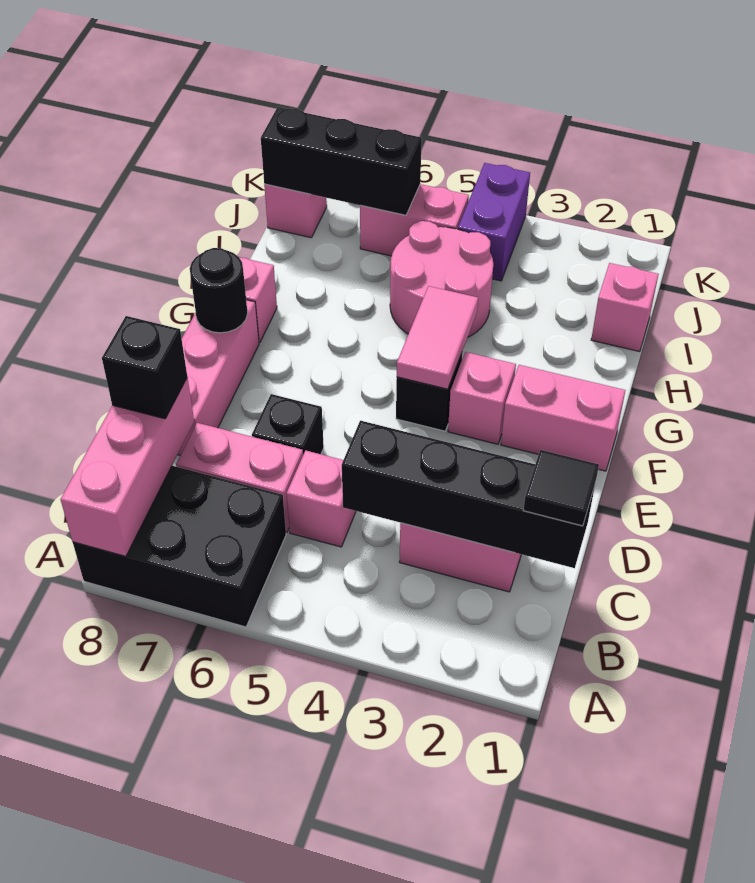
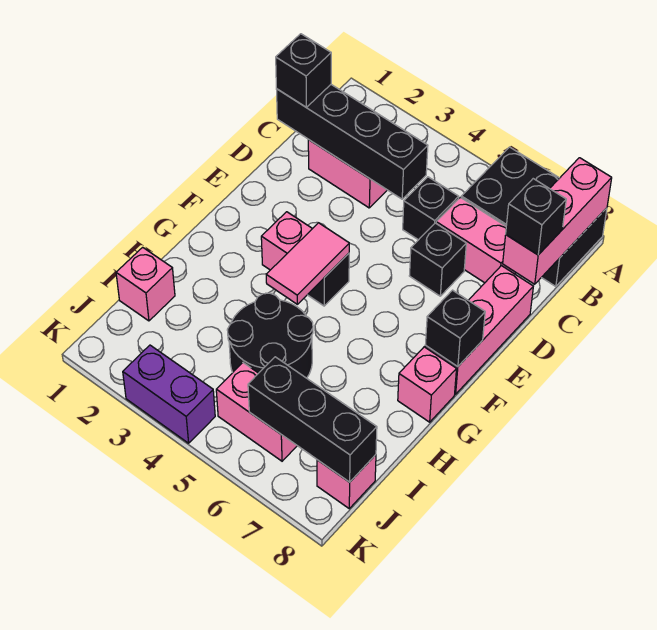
black tile C1 level 3 -> black brick C1 level 3
pink brick C5 level 1 -> black brick C5 level 1
pink brick F1:F2 level 1 -> none
black round brick F8 level 2 -> black brick F8 level 2
pink round brick H4:I5 level 1 -> black round brick H4:I5 level 1
purple brick J4:K4 level 1 -> purple brick K3:K4 level 1

